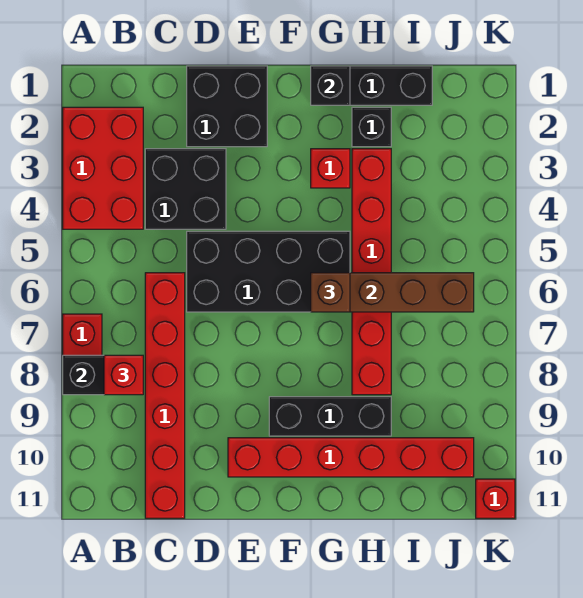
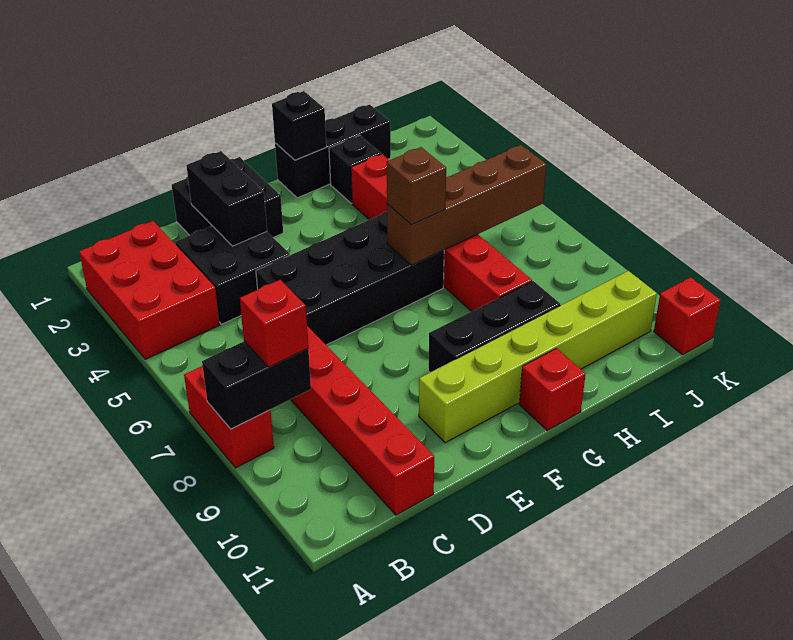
none -> black brick D2:D3 level 2
red brick E10:J10 level 1 -> lime brick E10:J10 level 1
red brick G3 level 1 -> red brick G11 level 1

